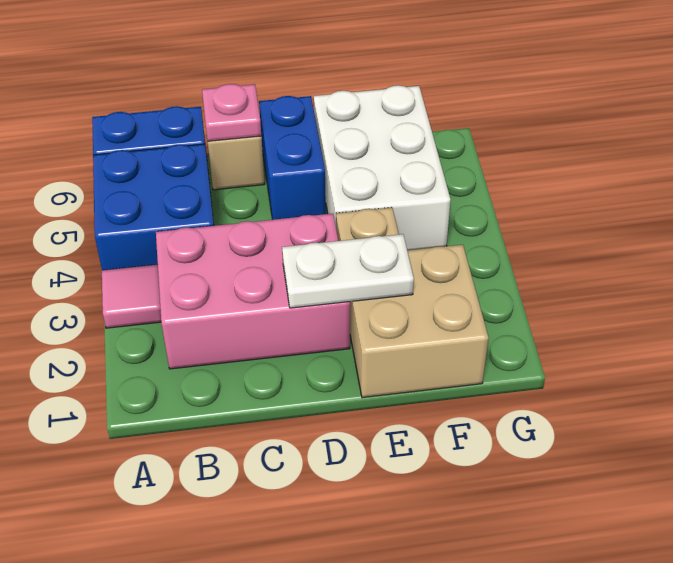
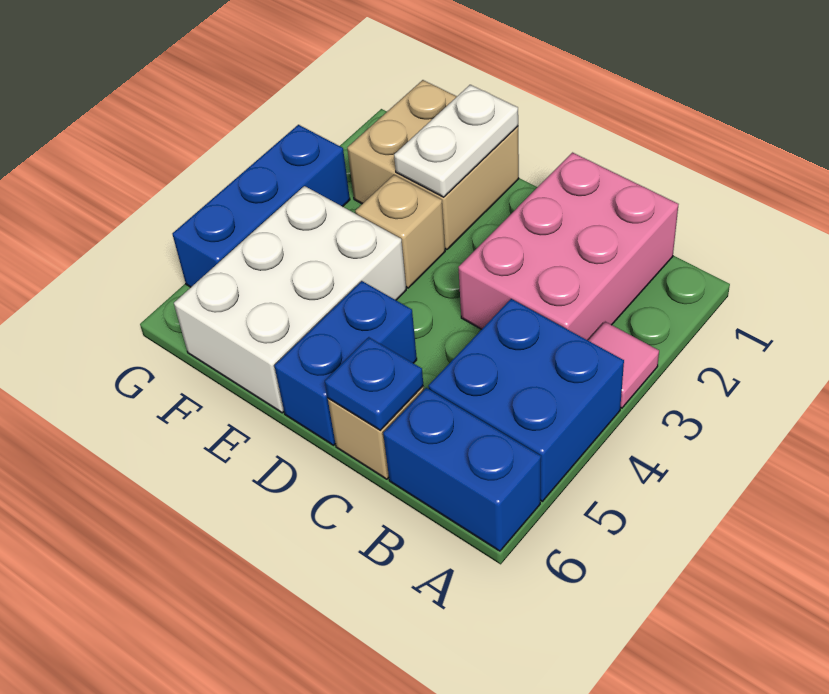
pink brick B2:D3 level 1 -> pink brick B1:C3 level 1
pink plate C6 level 2 -> blue plate C6 level 2
white plate D2:E2 level 2 -> white plate E1:E2 level 2
none -> blue brick G3:G5 level 1

